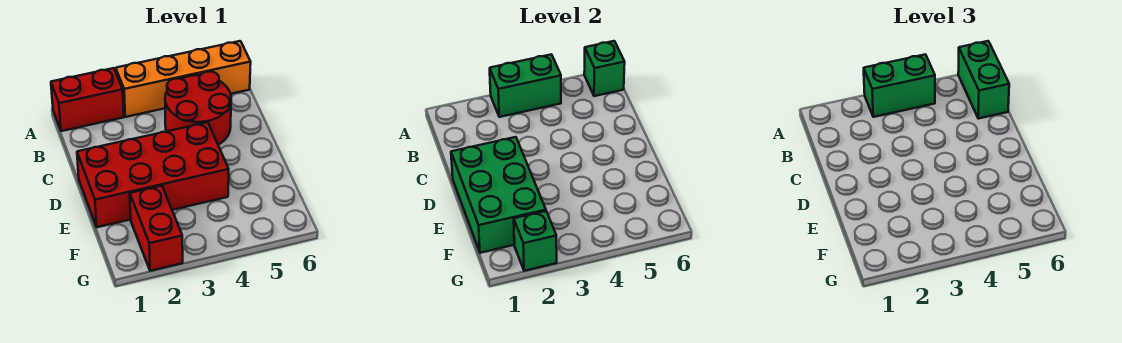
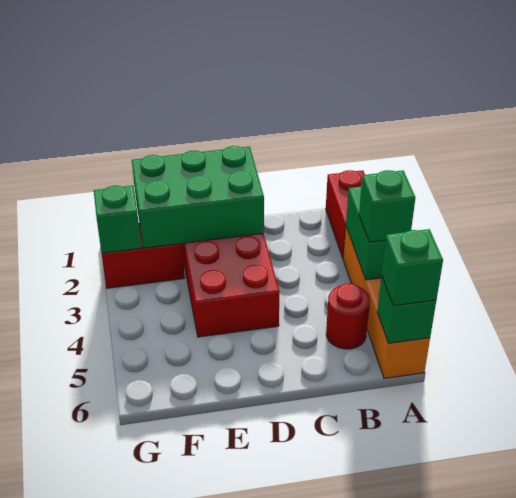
green brick A3:A4 level 3 -> green brick A4 level 3
green brick A6:B6 level 3 -> green brick A6 level 3
red round brick B4:C5 level 1 -> red round brick B5 level 1

